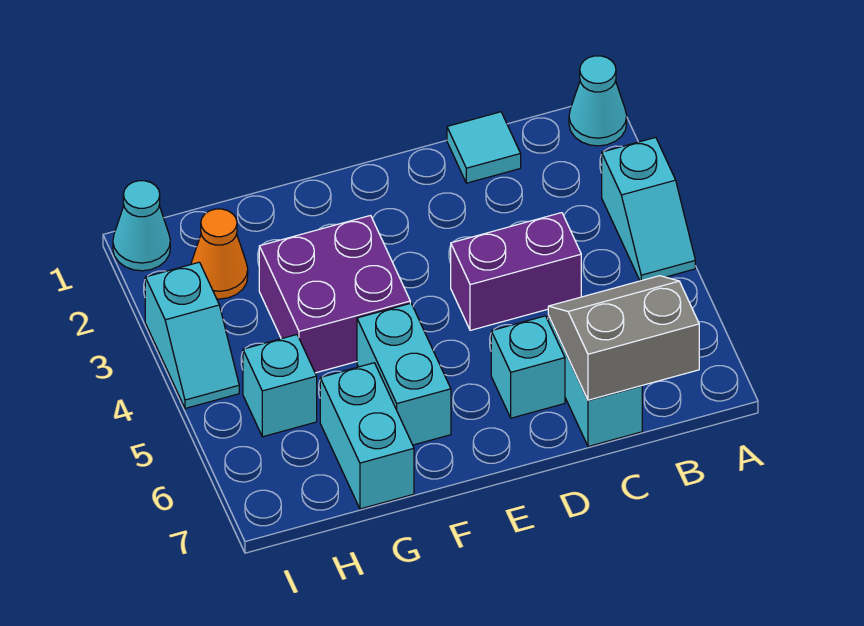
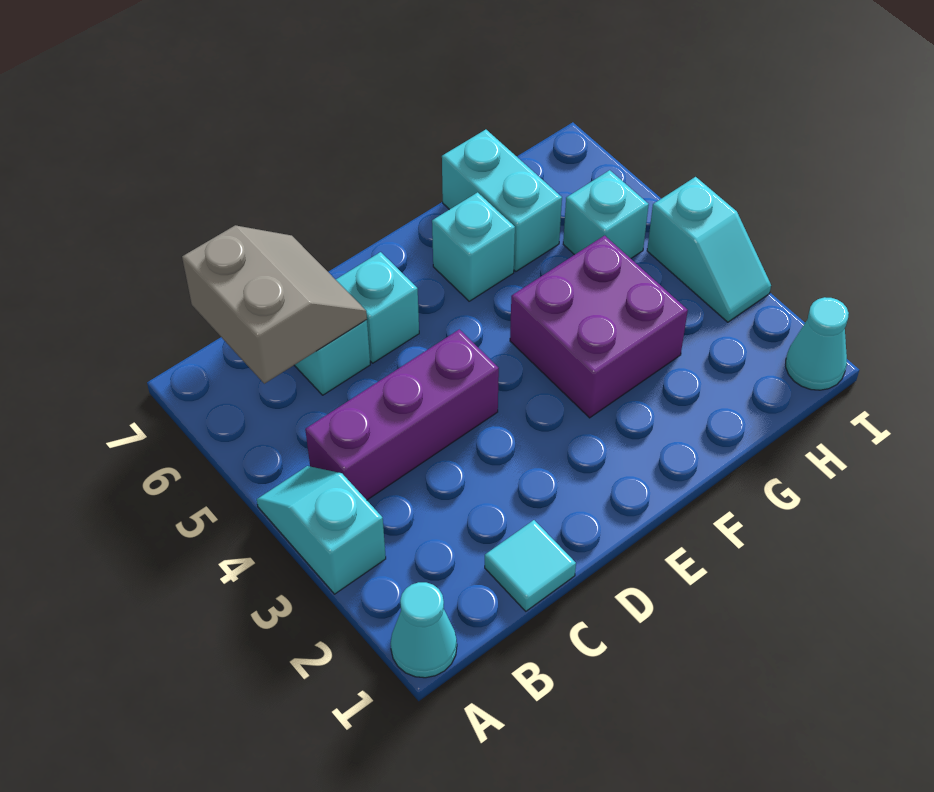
grey slope B6:C7 level 2 top 7 -> grey slope B6:C7 level 2 top B
purple brick C4:D4 level 1 -> purple brick B4:D4 level 1
cyan brick F5:F6 level 1 -> cyan brick F6 level 1
orange cone H2 level 1 -> none
cyan slope I3:I4 level 1 top 3 -> cyan slope I3:I4 level 1 top 4

